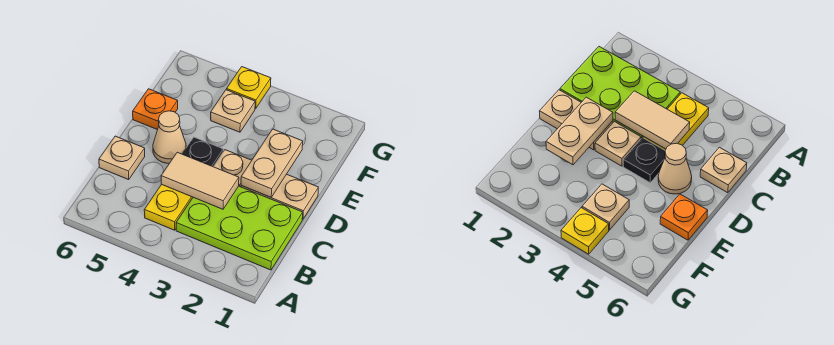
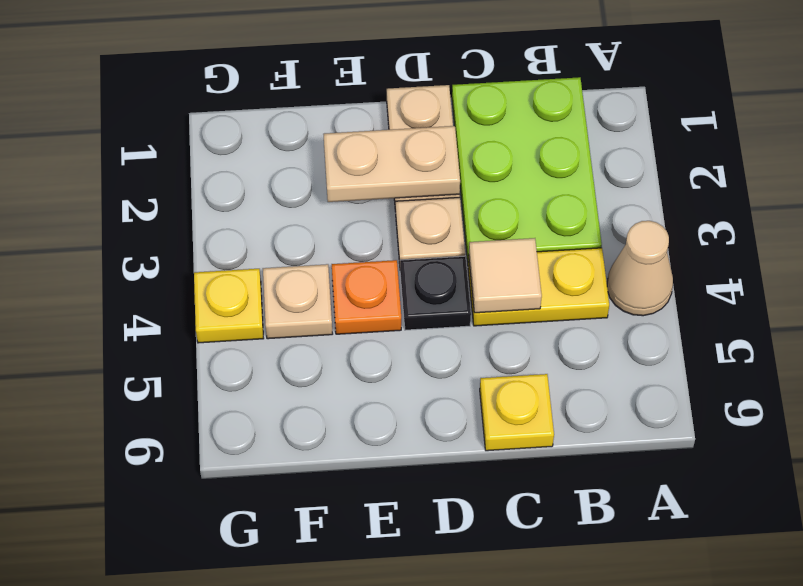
tan tile C3:C4 level 2 -> tan tile C4 level 2
tan plate C6 level 1 -> yellow plate C6 level 1
tan cone D5 level 1 -> tan cone A4 level 1
orange plate E6 level 1 -> orange plate E4 level 1

